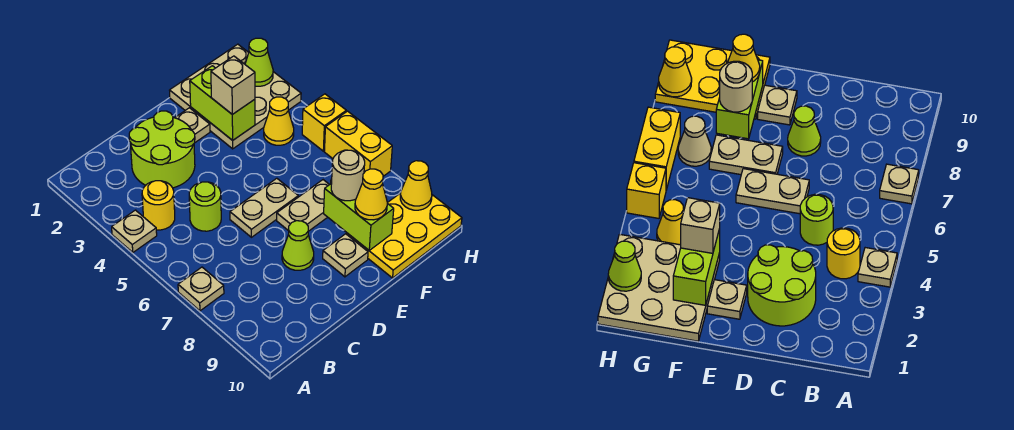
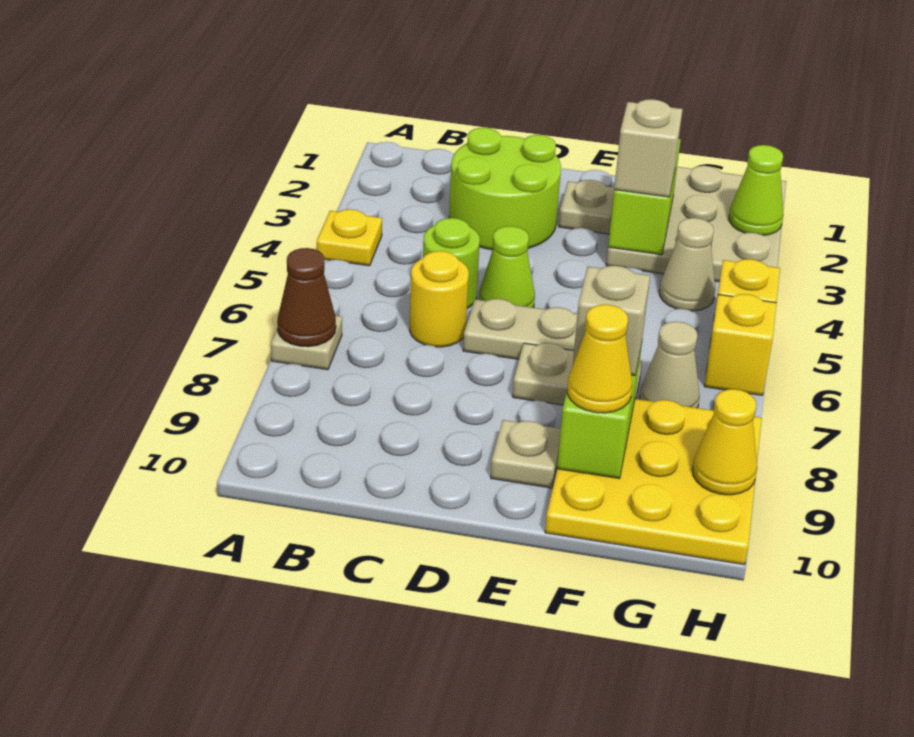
tan plate A4 level 1 -> yellow plate A4 level 1
none -> brown cone A7 level 2
yellow round brick B4 level 1 -> yellow round brick C6 level 1
lime cone D8 level 1 -> lime cone D5 level 1
tan round brick F8 level 3 -> tan brick F8 level 3
yellow plate F9:H10 level 1 -> yellow plate F8:H10 level 1
yellow cone G4 level 1 -> tan cone G4 level 1
yellow brick H6:H7 level 1 -> yellow brick H6 level 1

